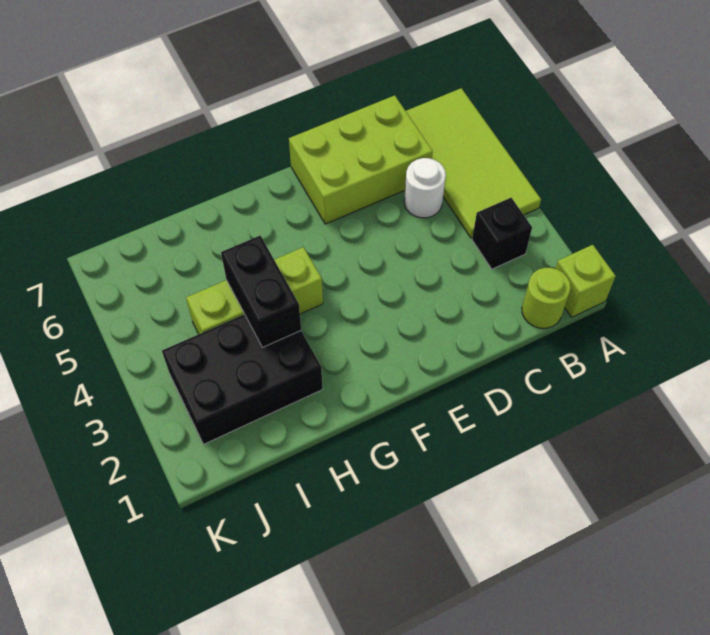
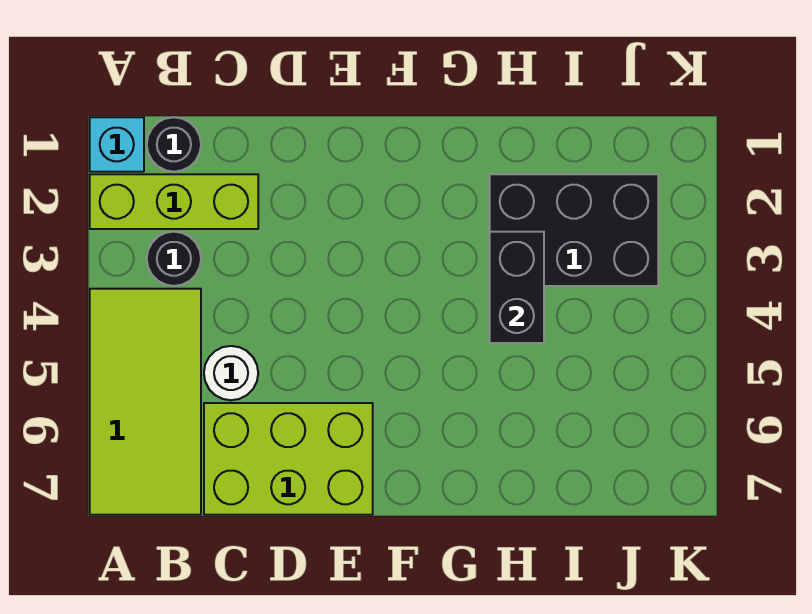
lime brick A1 level 1 -> cyan brick A1 level 1
lime round brick B1 level 1 -> black round brick B1 level 1
black brick B3 level 1 -> black round brick B3 level 1
lime brick G4:I4 level 1 -> lime brick A2:C2 level 1

